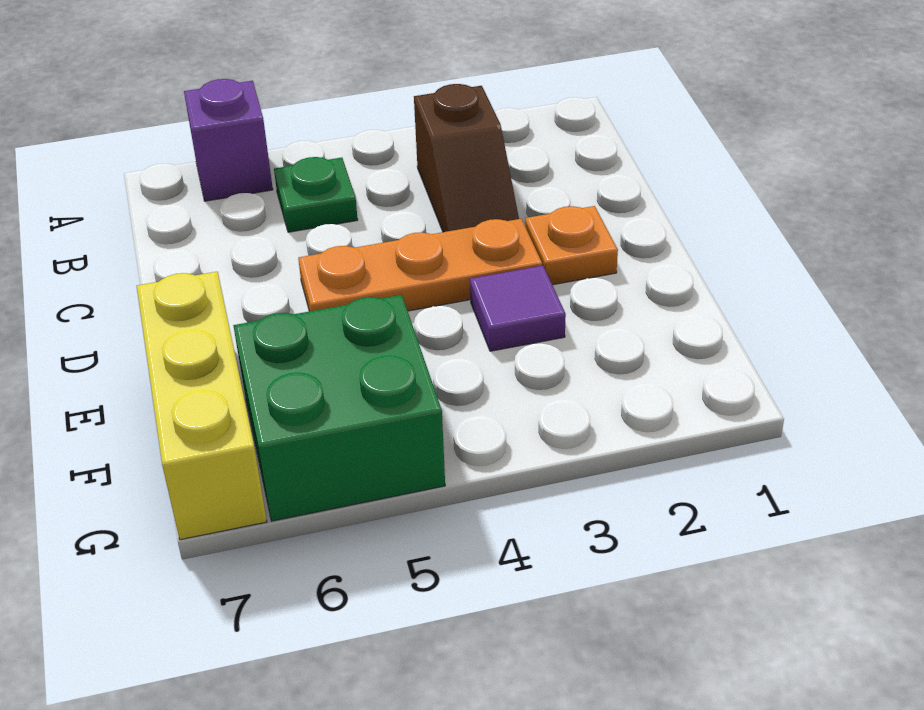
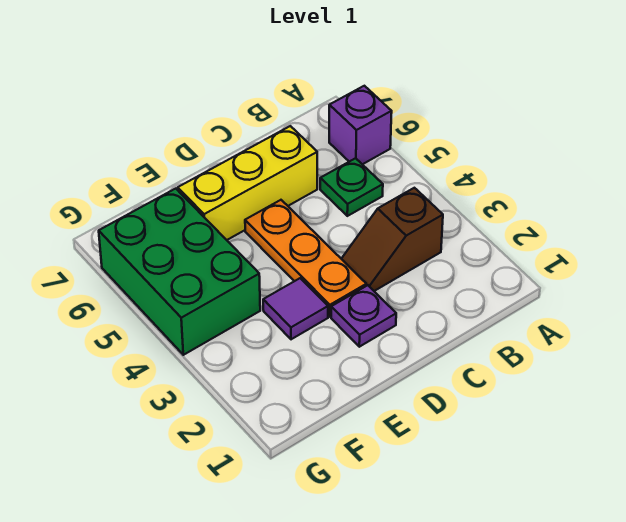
orange plate D2 level 1 -> purple plate D2 level 1
yellow brick E7:G7 level 1 -> yellow brick C6:E6 level 1
green brick F5:G6 level 1 -> green brick F4:G6 level 1

